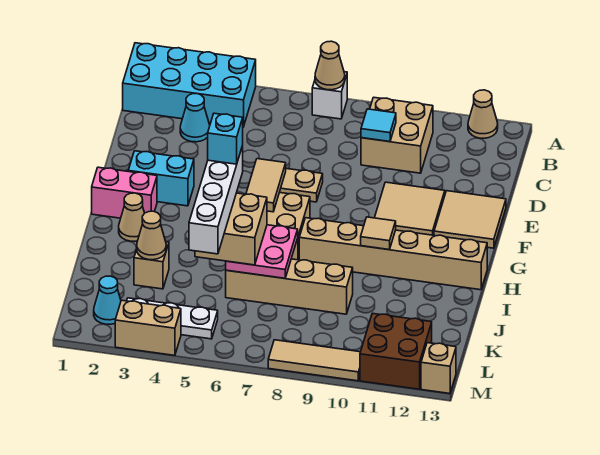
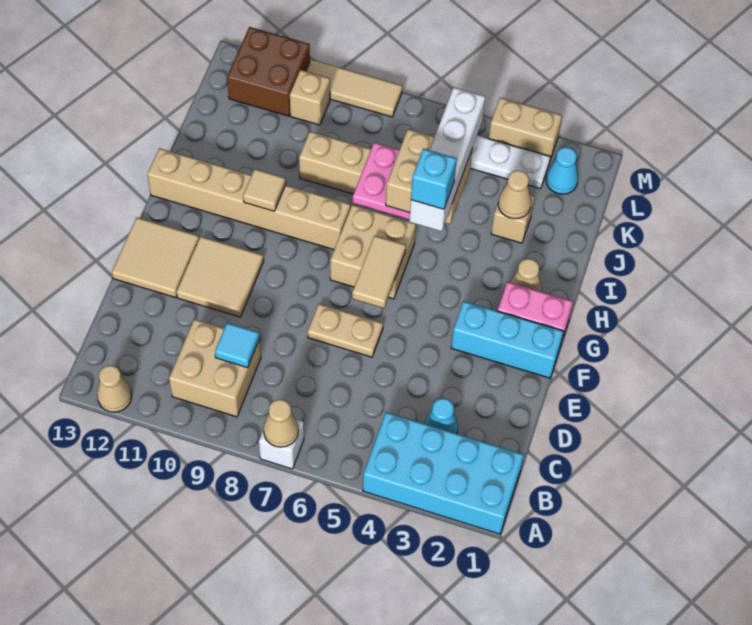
cyan brick F2:F3 level 1 -> cyan brick F1:F3 level 1
tan brick M13 level 1 -> tan brick L10 level 1

